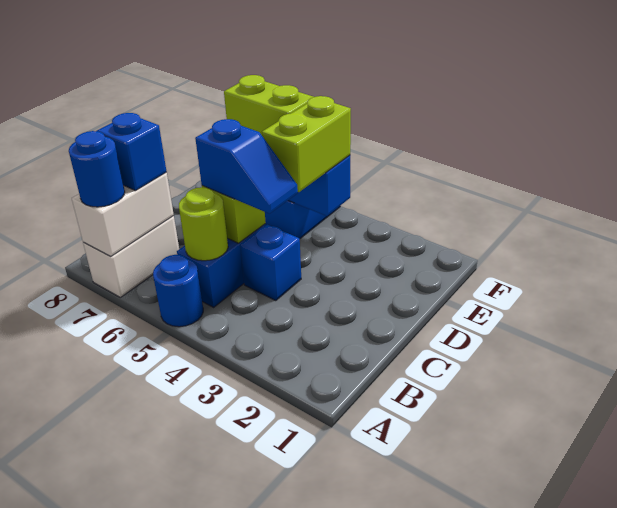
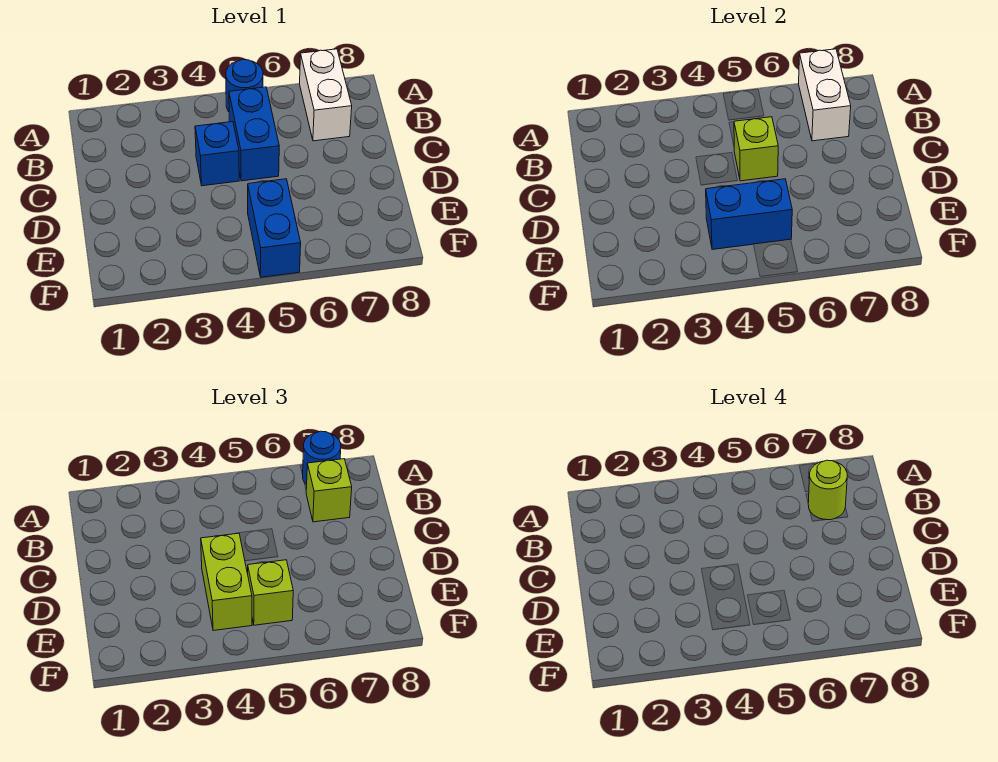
lime round brick B5 level 2 -> lime round brick B7 level 4
blue brick B7 level 3 -> lime brick B7 level 3
blue slope C4:C5 level 3 top 5 -> none
lime brick E5:E6 level 3 -> lime brick E5 level 3

